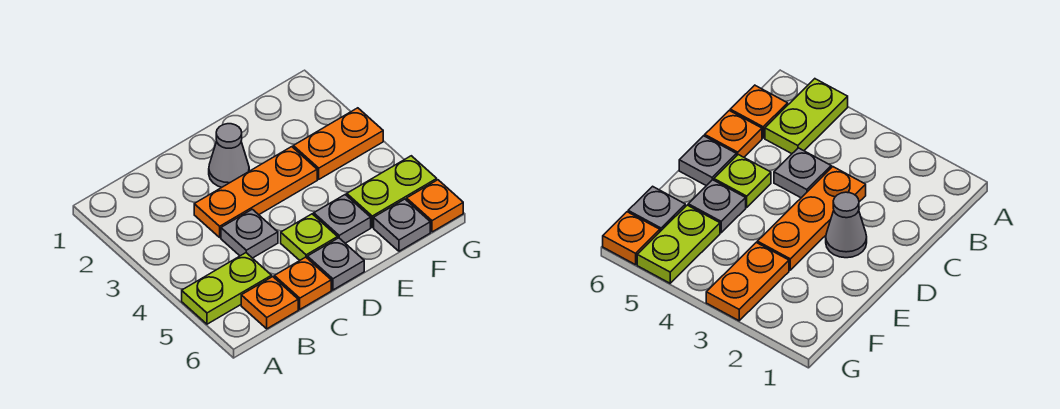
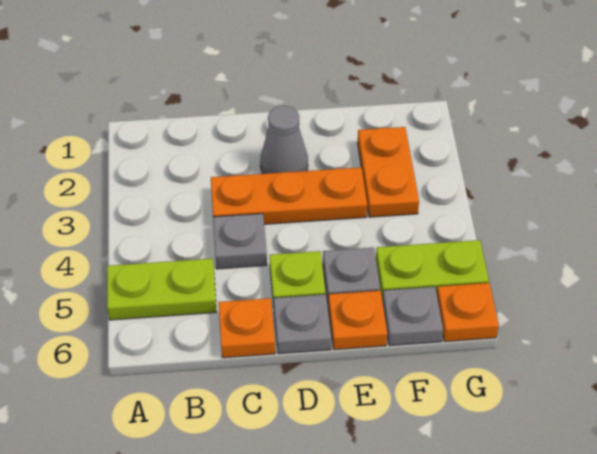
orange plate B6 level 1 -> orange plate E6 level 1
orange plate F3:G3 level 1 -> orange plate F2:F3 level 1

